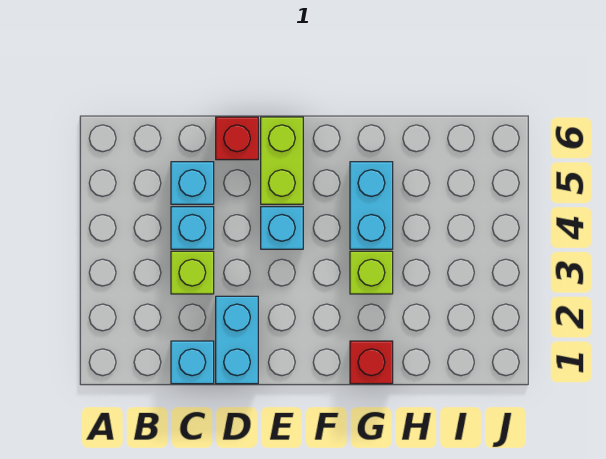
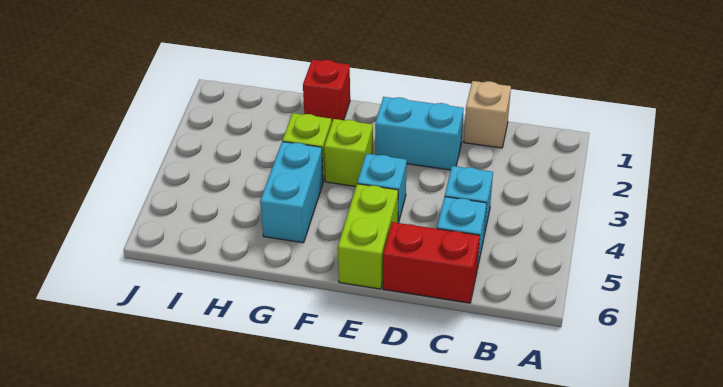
cyan brick C1 level 1 -> tan brick C1 level 1
lime brick C3 level 1 -> lime brick F3 level 1
cyan brick D1:D2 level 1 -> cyan brick D2:E2 level 1
red brick D6 level 1 -> red brick C6:D6 level 1

